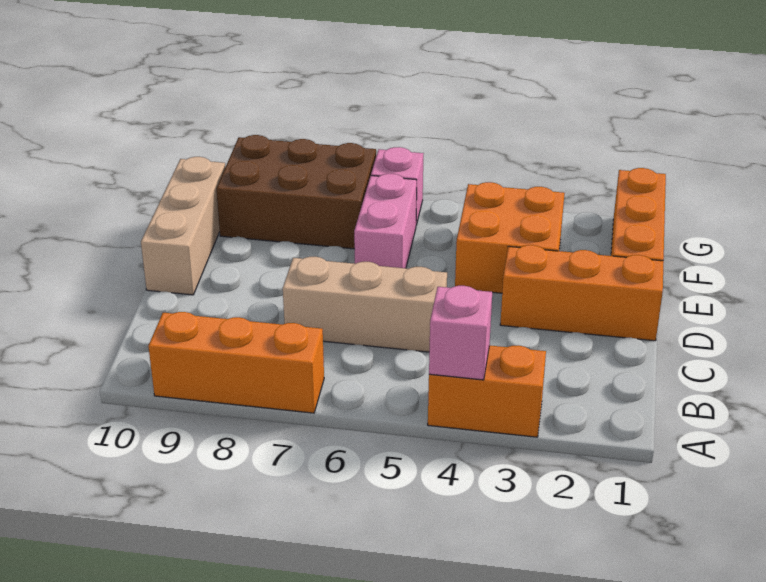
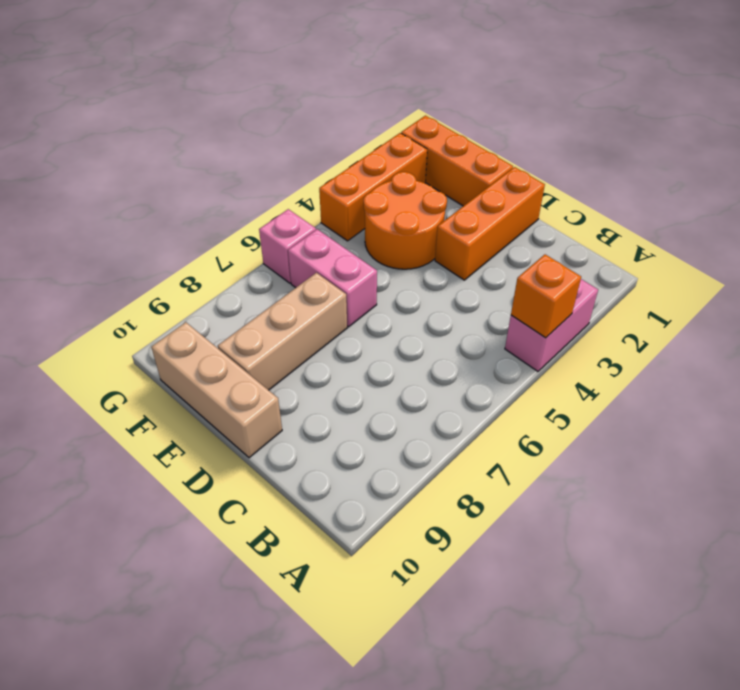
orange brick A3:A4 level 1 -> pink brick A3:A4 level 1
pink brick A4 level 2 -> orange brick A4 level 2
orange brick A7:A9 level 1 -> orange brick G2:G4 level 1
tan brick C5:C7 level 1 -> tan brick E7:E9 level 1
orange brick E3:F4 level 1 -> orange round brick E3:F4 level 1
brown brick F7:G9 level 1 -> none

